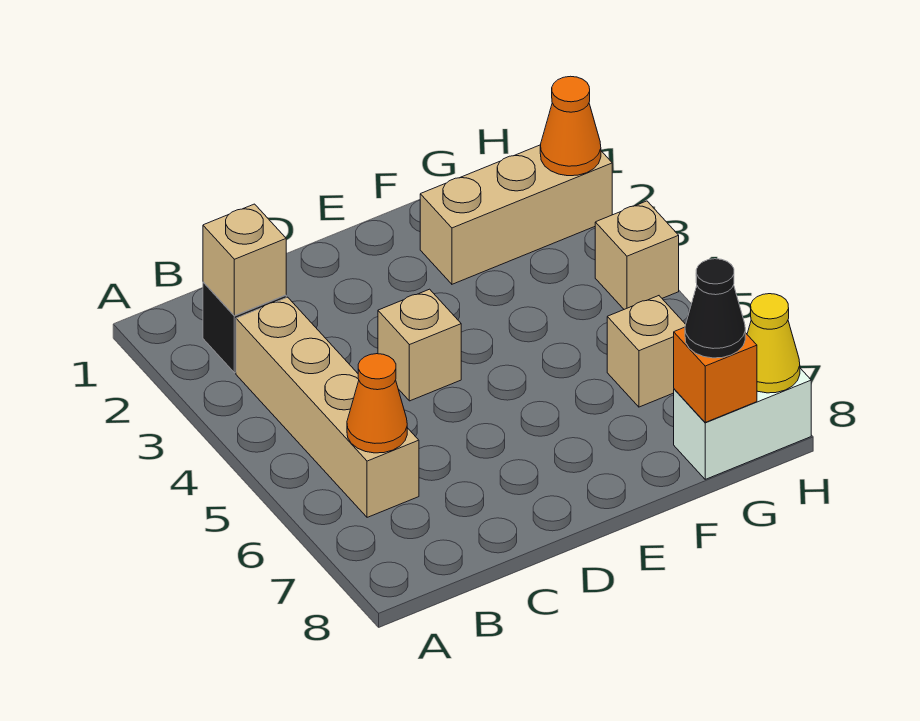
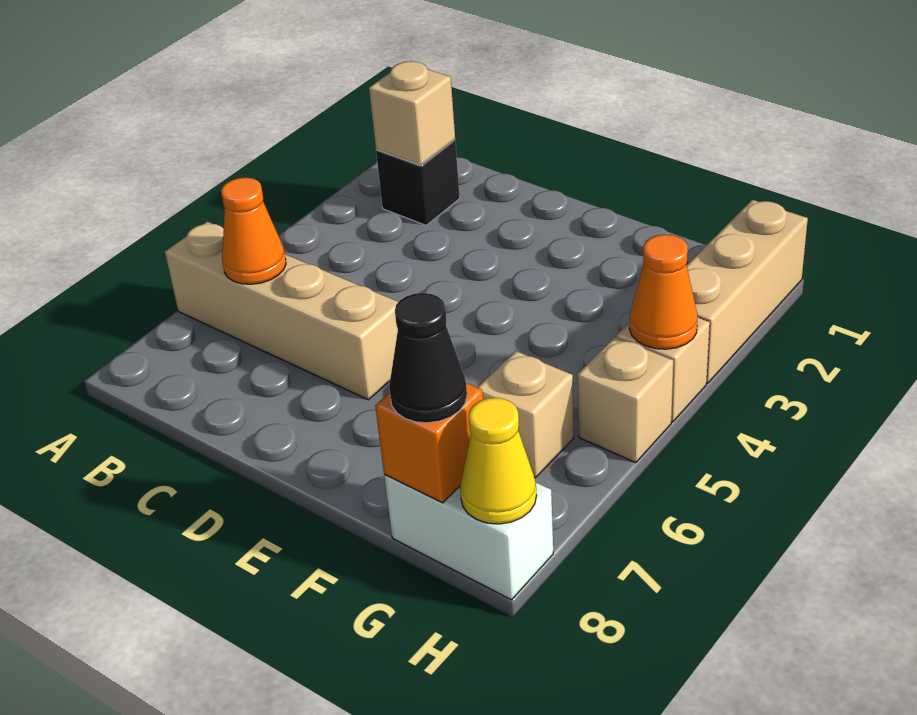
tan brick B3:B6 level 1 -> tan brick A6:D6 level 1
tan brick D4 level 1 -> tan brick H5 level 1
tan brick F2:H2 level 1 -> tan brick H1:H3 level 1
orange cone H2 level 2 -> orange cone H4 level 2

